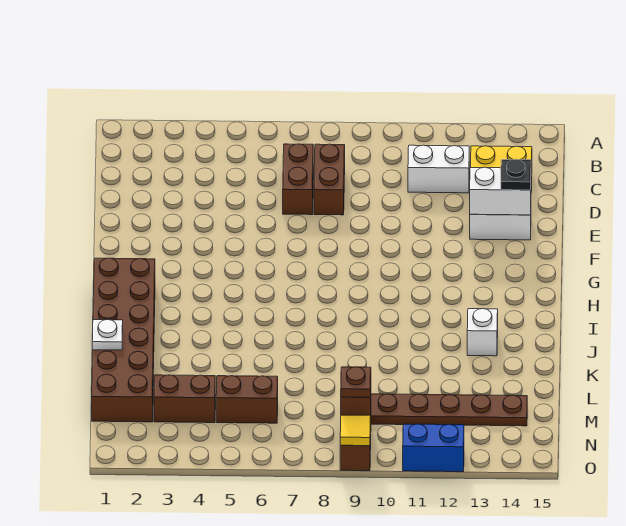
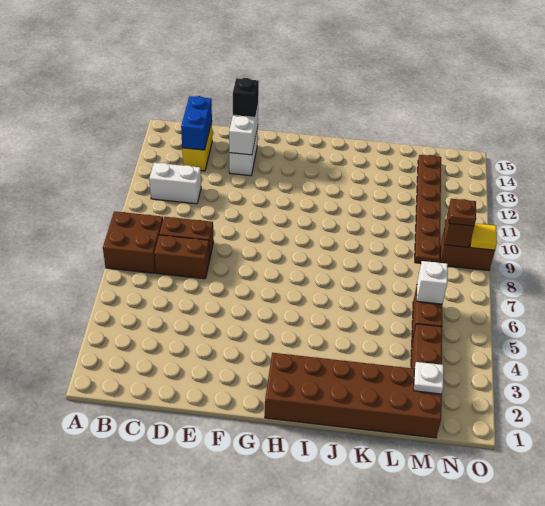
none -> brown brick A7:B8 level 1
white brick C11:C12 level 1 -> white brick B11:C11 level 1
black plate E14 level 3 -> black brick E14 level 3
white brick J13 level 1 -> white brick M6 level 2
white plate K1 level 2 -> white plate M2 level 2
blue brick O11:O12 level 1 -> blue brick C13:C14 level 2

